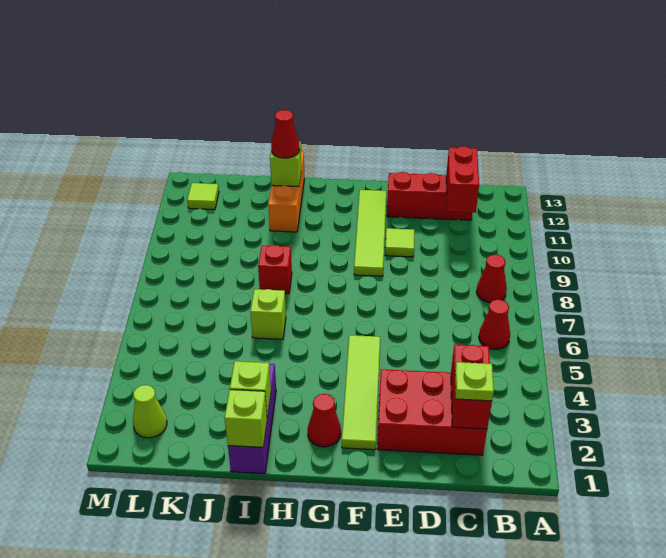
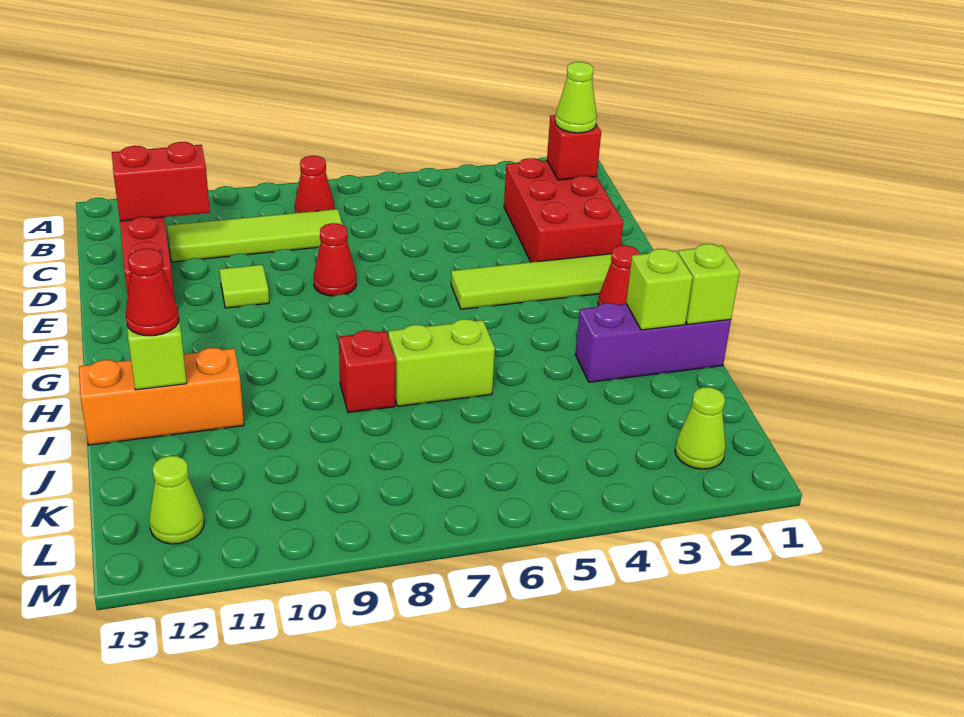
red cone B6 level 1 -> red cone E8 level 1
red brick C2:C3 level 2 -> red brick C2 level 2
lime plate C2 level 3 -> lime cone C2 level 3
lime tile F9:F12 level 1 -> lime tile C8:C11 level 1
lime brick I6 level 1 -> lime brick I6:I7 level 1
lime tile L12 level 1 -> lime cone L12 level 1

